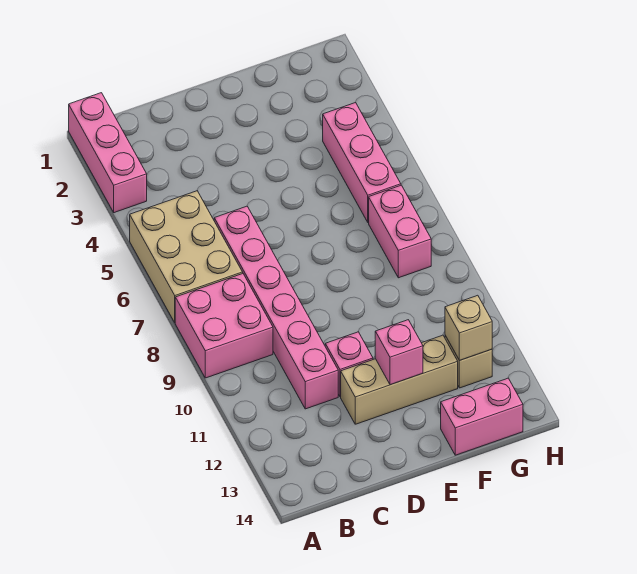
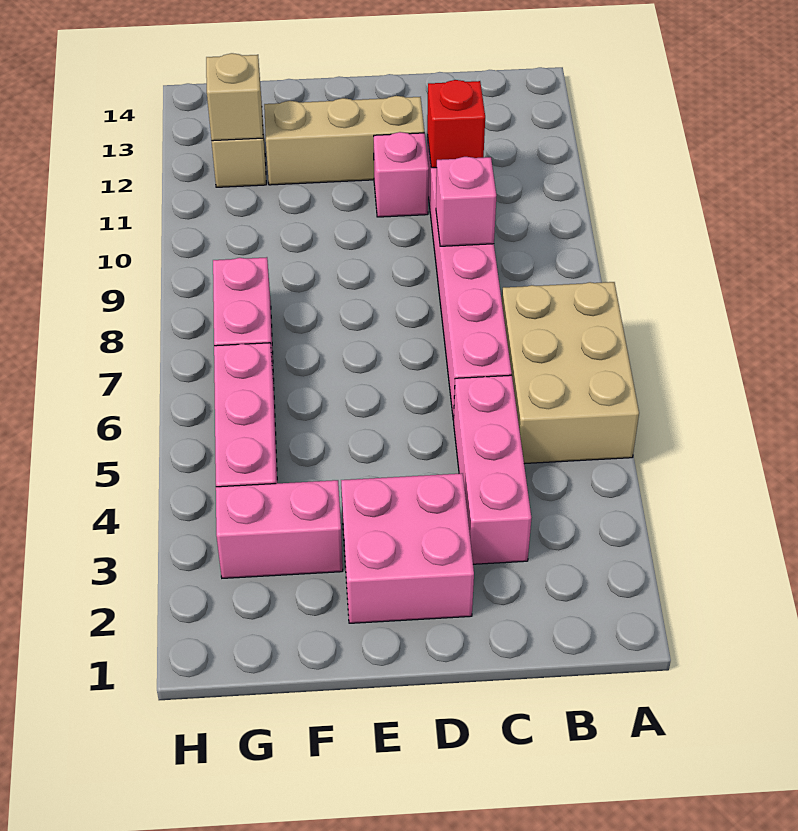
pink brick A1:A3 level 1 -> pink brick C3:C5 level 1
pink brick A8:B9 level 1 -> pink brick D2:E3 level 1
none -> red brick C11 level 2
pink brick E12 level 2 -> pink brick C9 level 2
pink brick F14:G14 level 1 -> pink brick F3:G3 level 1

